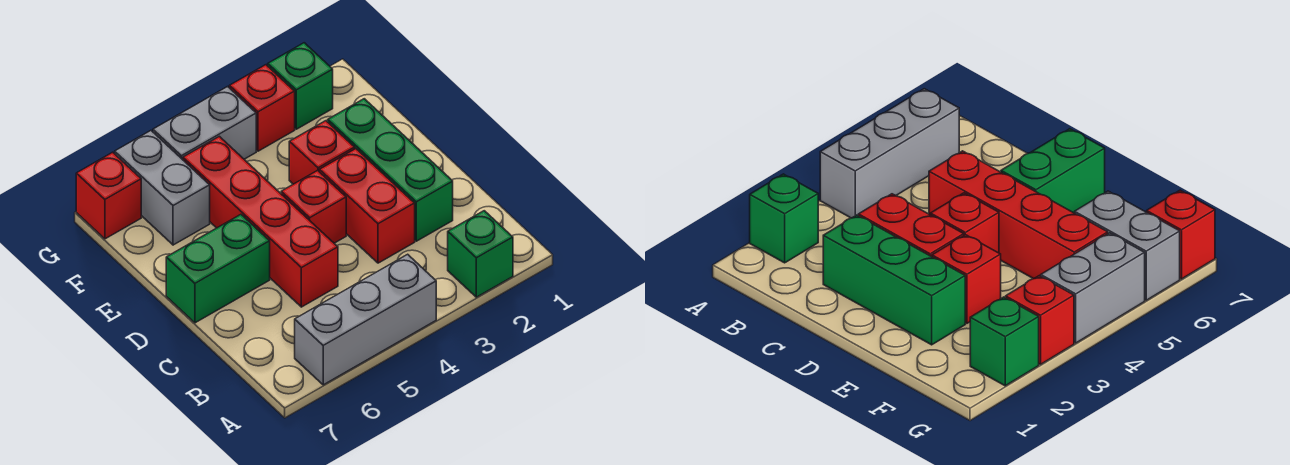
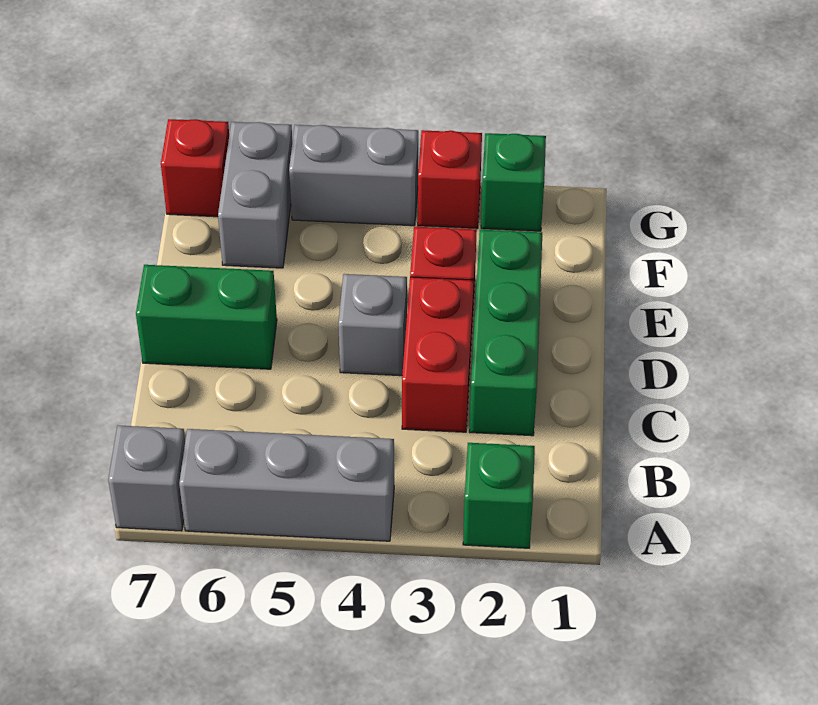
none -> grey brick A7 level 1
red brick C5:F5 level 1 -> none
red brick D4 level 1 -> grey brick D4 level 1

